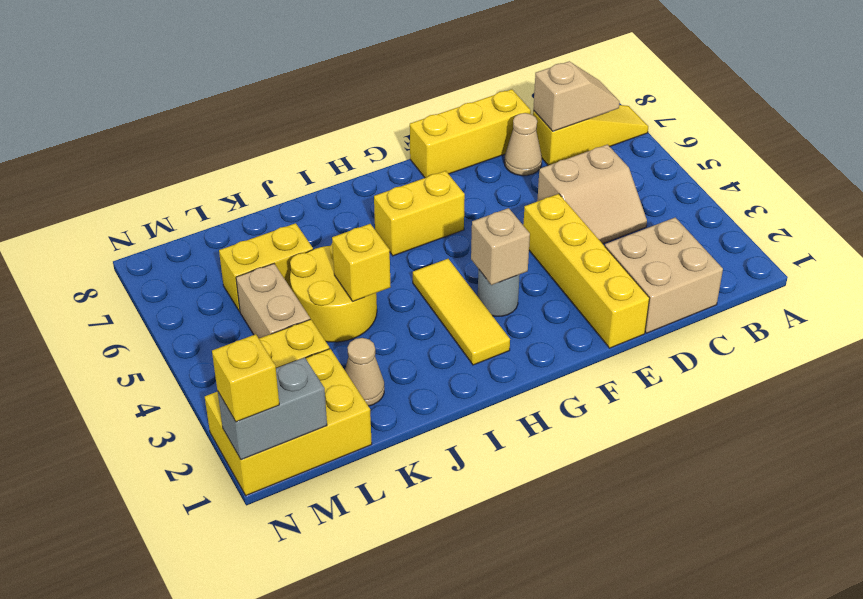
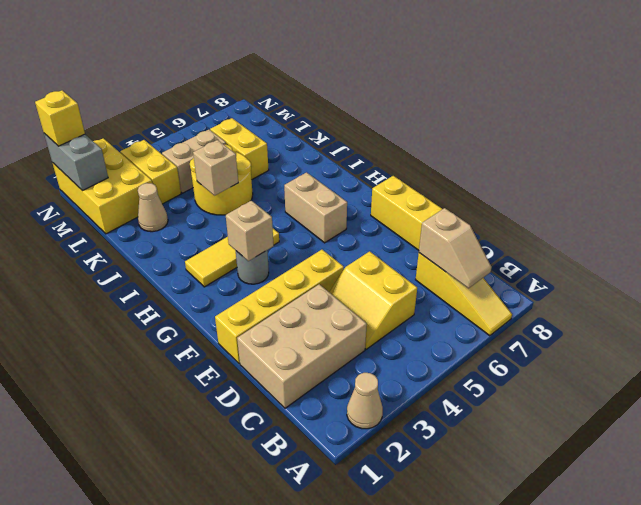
tan brick C1:D2 level 1 -> tan brick C1:D3 level 1
tan slope C4:D5 level 1 top 5 -> yellow slope C4:D5 level 1 top 5
tan cone D7 level 1 -> tan cone A2 level 1
yellow brick G6:H6 level 1 -> tan brick G6:H6 level 1
yellow brick J4 level 2 -> tan brick J4 level 2

